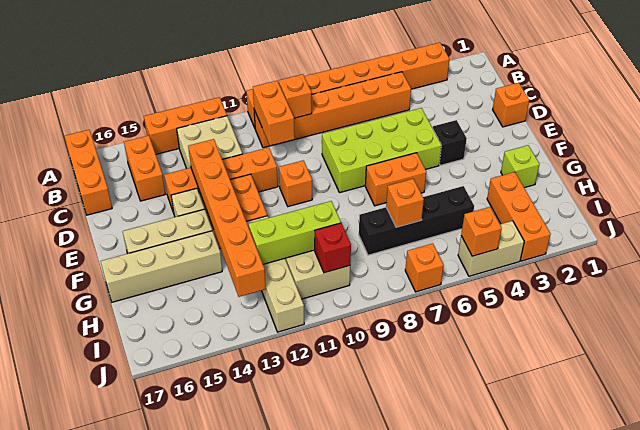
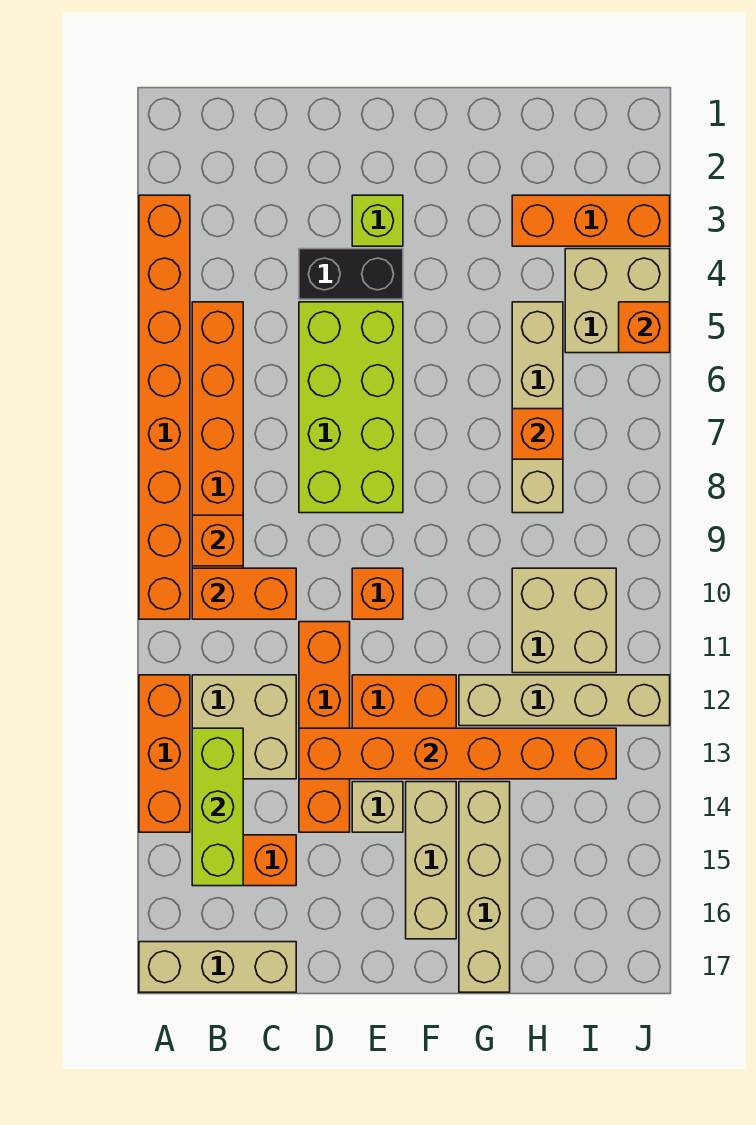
orange brick A17:C17 level 1 -> tan brick A17:C17 level 1
orange brick D1 level 1 -> none
black brick E4 level 1 -> black brick D4:E4 level 1
orange brick F6:F7 level 1 -> none
lime brick G2 level 1 -> lime brick E3 level 1
black brick H5:H8 level 1 -> tan brick H5:H8 level 1
lime brick H10:H12 level 2 -> lime brick B13:B15 level 2
red brick I10 level 2 -> none
tan brick J4:J5 level 1 -> tan brick I4:J5 level 1
orange brick J7 level 1 -> none

